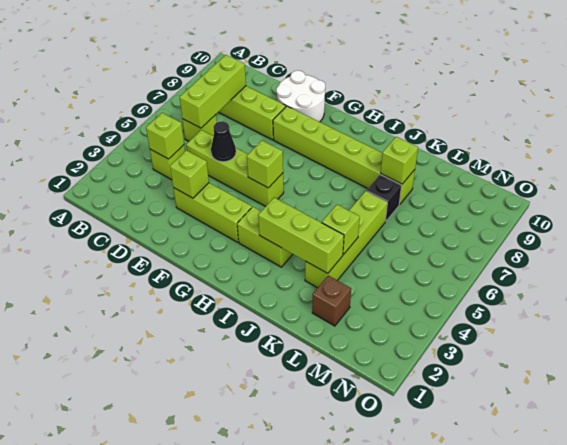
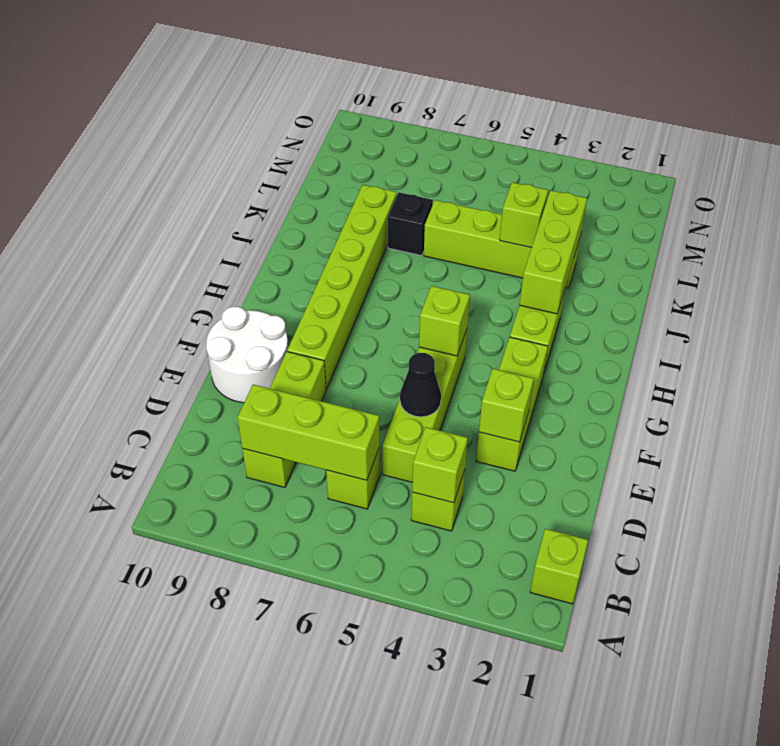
lime brick K8 level 2 -> lime brick B1 level 1
brown brick L2 level 1 -> none

